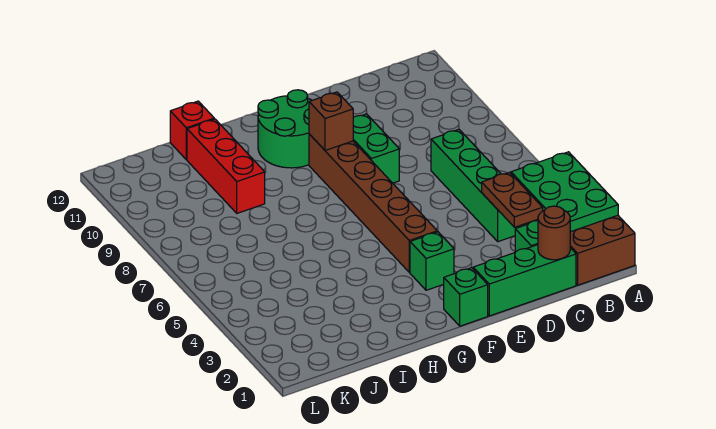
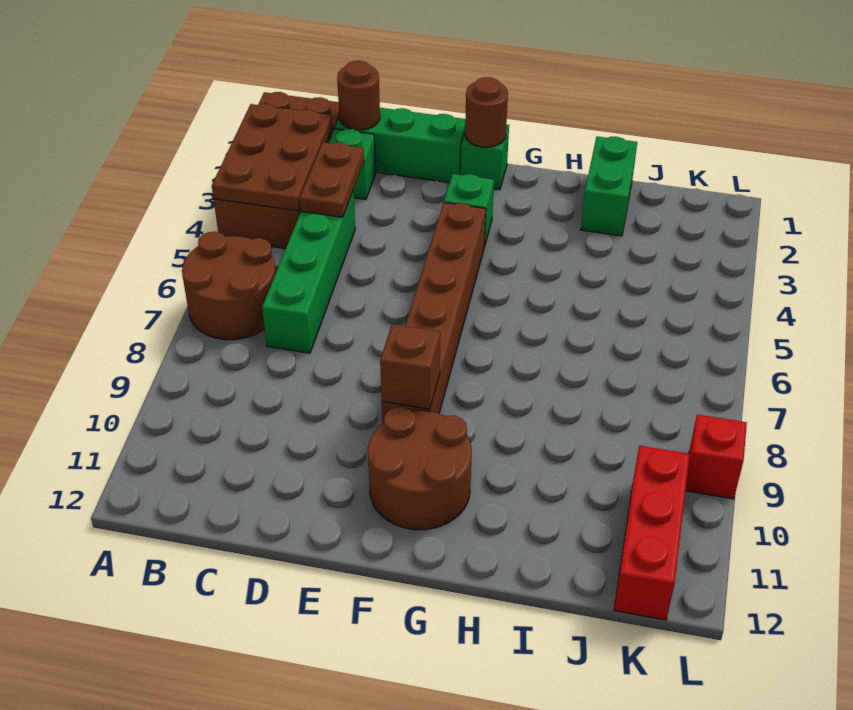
green plate A2:B4 level 2 -> brown plate A2:B4 level 2
none -> brown round brick A6:B7 level 1
green brick E8:E9 level 1 -> green brick I1:I2 level 1
none -> brown round brick F1 level 2
green round brick F10:G11 level 1 -> brown round brick F10:G11 level 1
red brick I9:I11 level 1 -> red brick K10:K12 level 1
red brick I12 level 1 -> red brick L9 level 1

